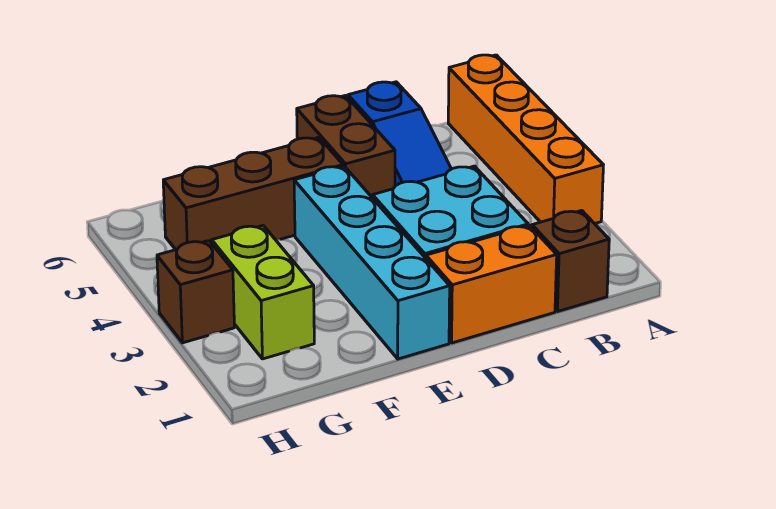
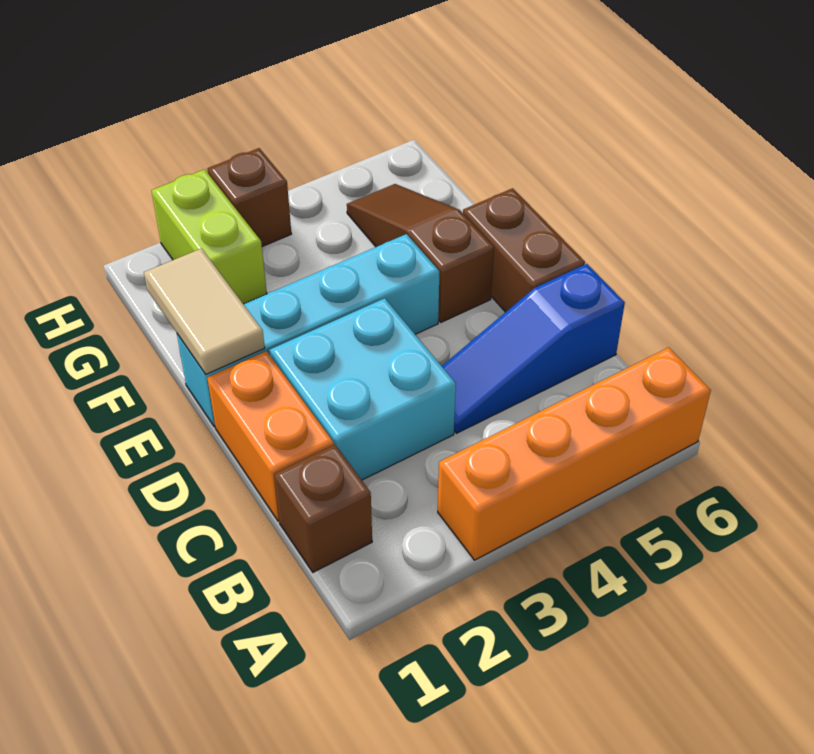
brown brick D5:D6 level 1 -> brown brick D6:E6 level 1
none -> tan tile E1:F1 level 2
brown brick E5:G5 level 1 -> brown slope E5:G5 level 1 top E
lime brick G2:G3 level 1 -> lime brick G2:H2 level 1

